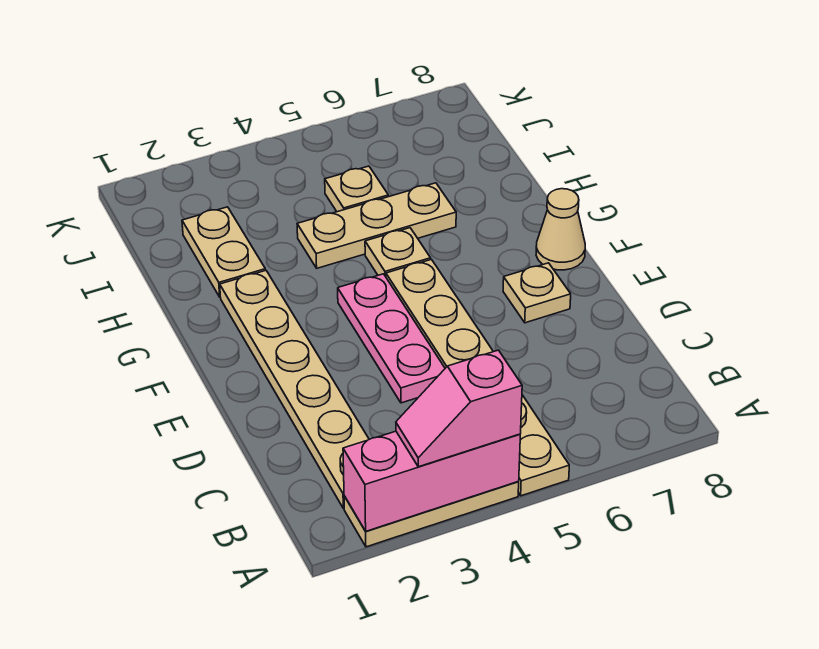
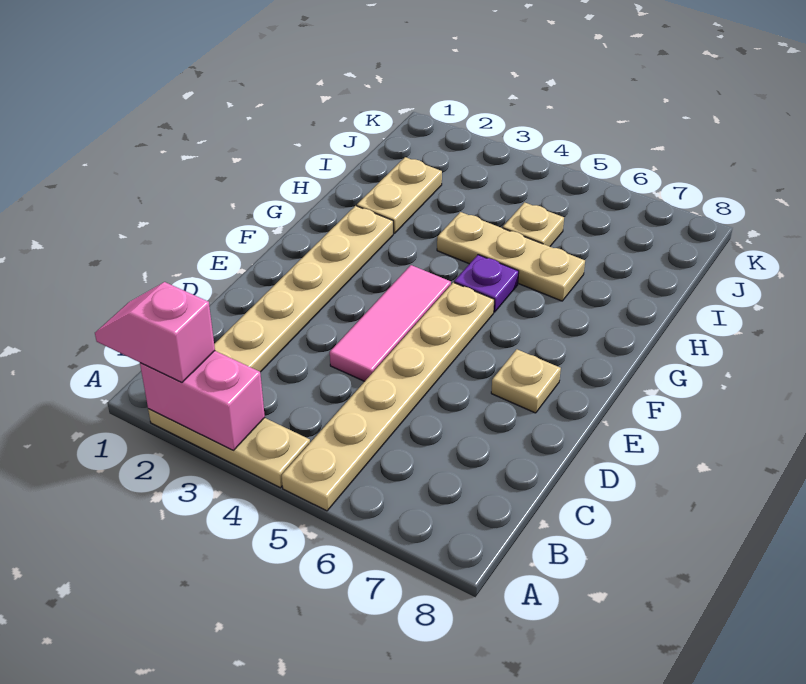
pink brick A2:A4 level 2 -> pink brick A2:A3 level 2
pink slope A3:A4 level 3 top 4 -> pink slope A1:A2 level 3 top 2
pink plate D4:F4 level 1 -> pink tile D4:F4 level 1
tan cone F8 level 1 -> none
tan plate G5 level 1 -> purple plate G5 level 1

